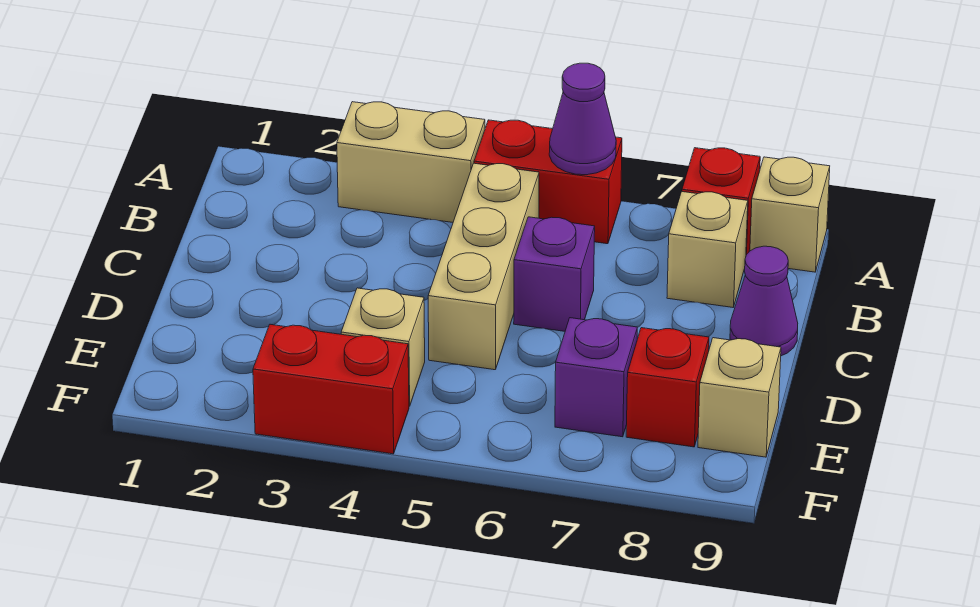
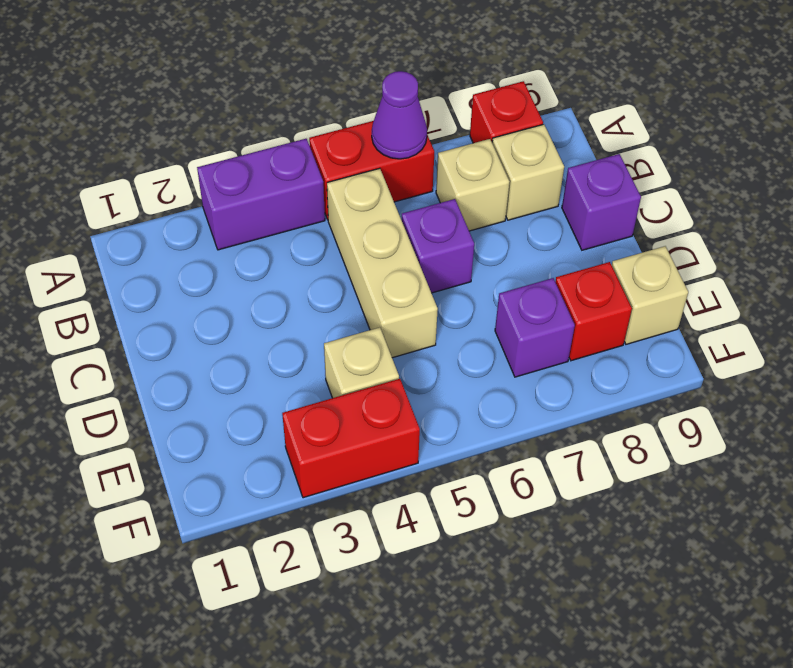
tan brick A3:A4 level 1 -> purple brick A3:A4 level 1
tan brick A9 level 1 -> tan brick B7 level 1
purple cone C9 level 1 -> purple brick C9 level 1

